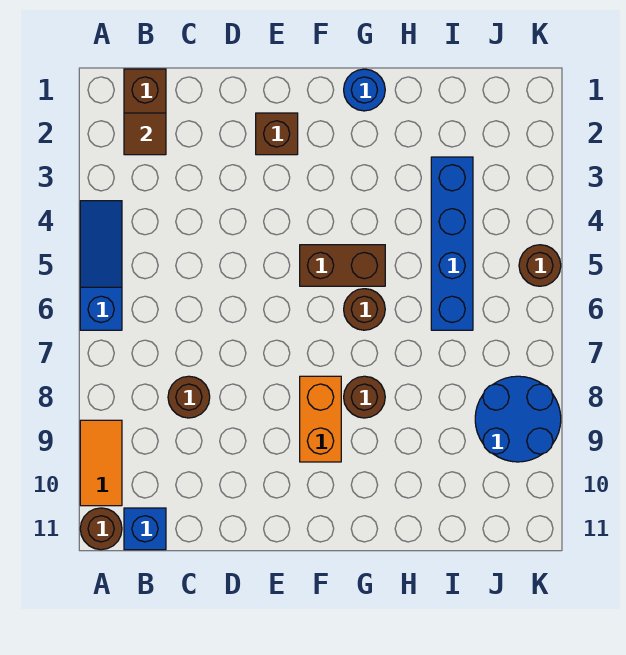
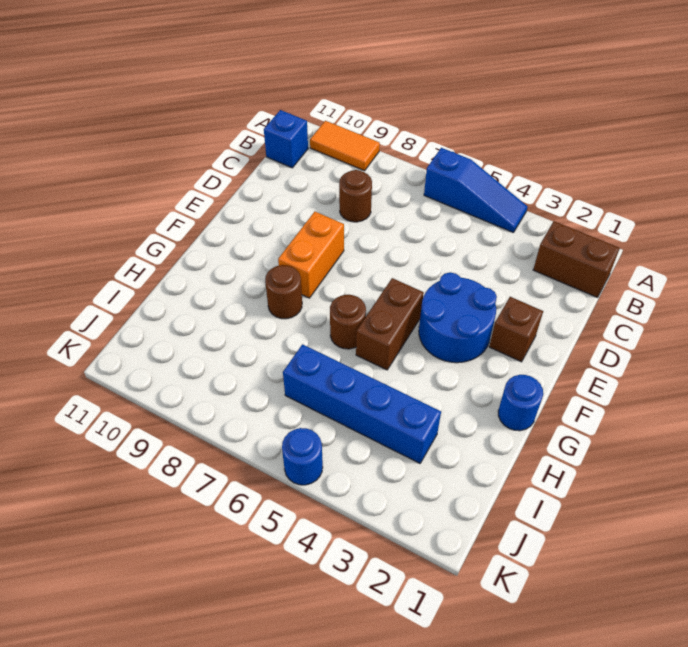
brown round brick A11 level 1 -> none
brown tile B2 level 2 -> none
orange brick F8:F9 level 1 -> orange brick E8:F8 level 1
blue round brick J8:K9 level 1 -> blue round brick E3:F4 level 1
brown round brick K5 level 1 -> blue round brick K5 level 1

